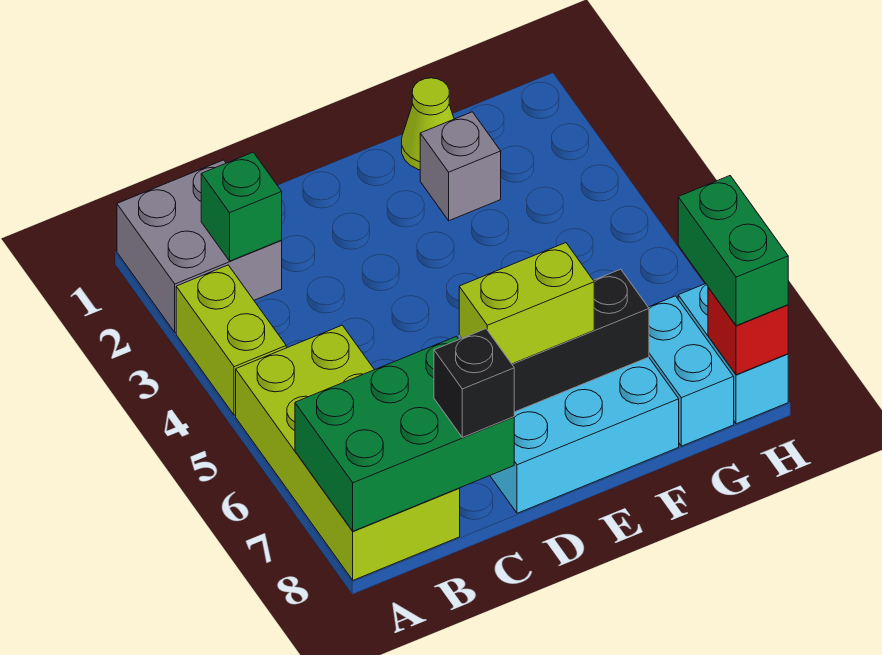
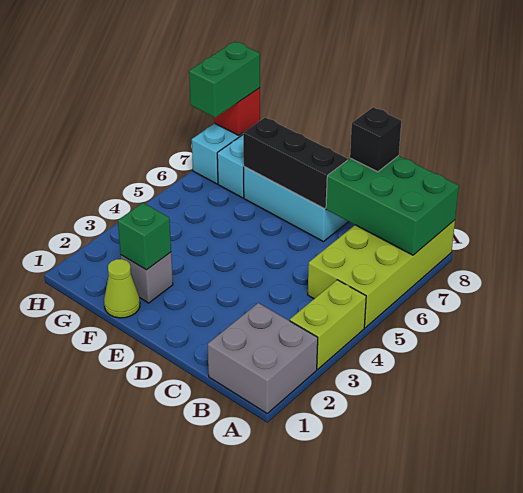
green brick B2 level 2 -> green brick F2 level 2
lime brick D7:E7 level 3 -> none

